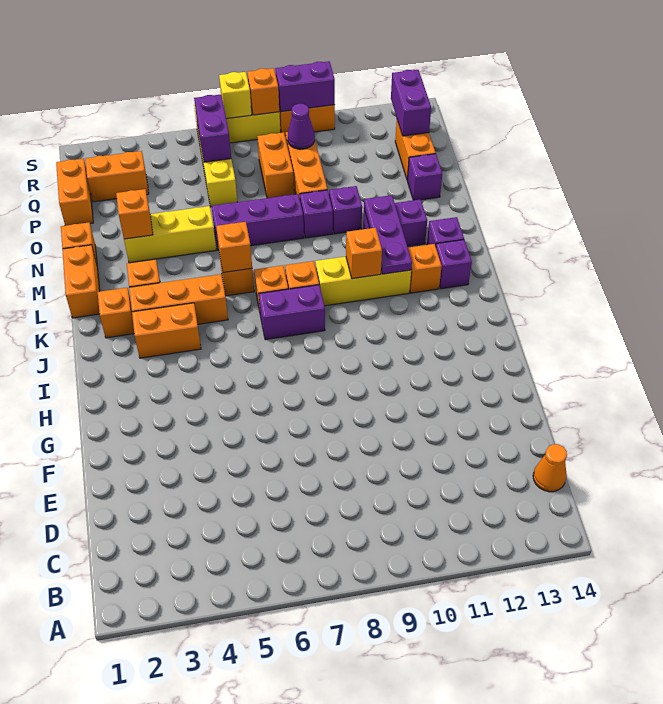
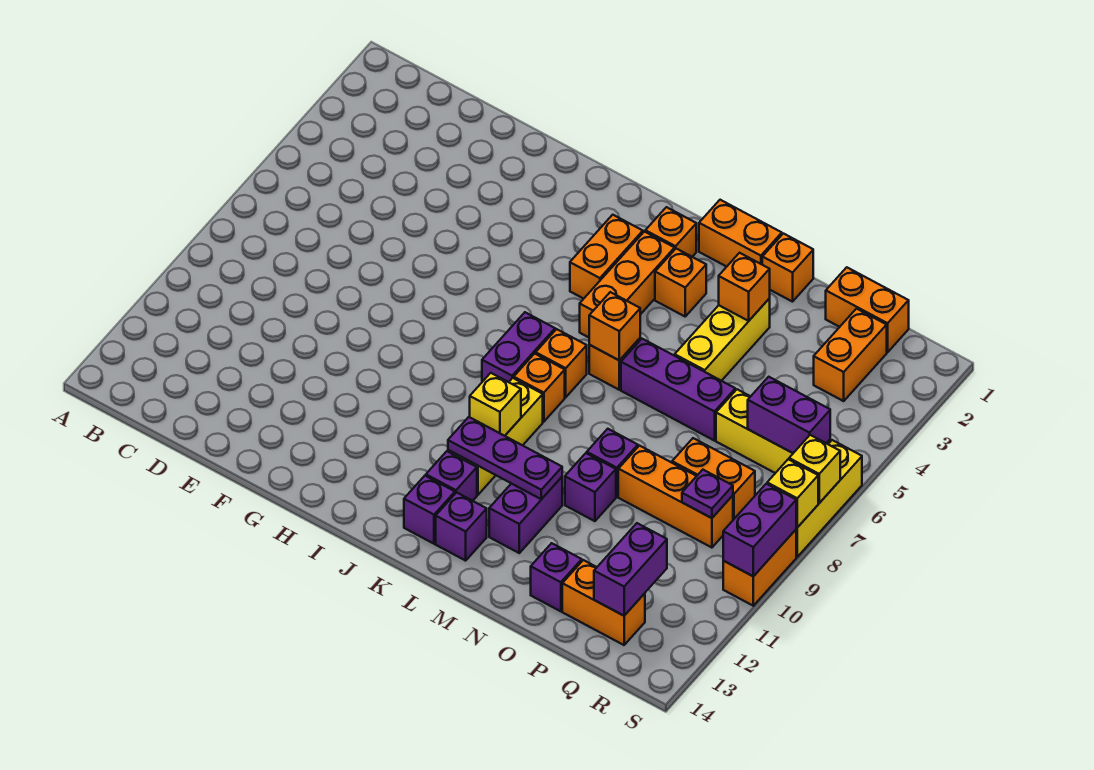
orange cone C14 level 1 -> none
orange brick K10 level 2 -> yellow brick K10 level 2
orange brick K12 level 1 -> purple brick K12 level 1
purple brick N6:N8 level 1 -> purple brick M6:O6 level 1
purple cone Q9 level 2 -> purple plate Q9 level 2
purple brick Q13:R13 level 2 -> purple brick Q12:Q13 level 2
orange brick S8 level 2 -> yellow brick S8 level 2

